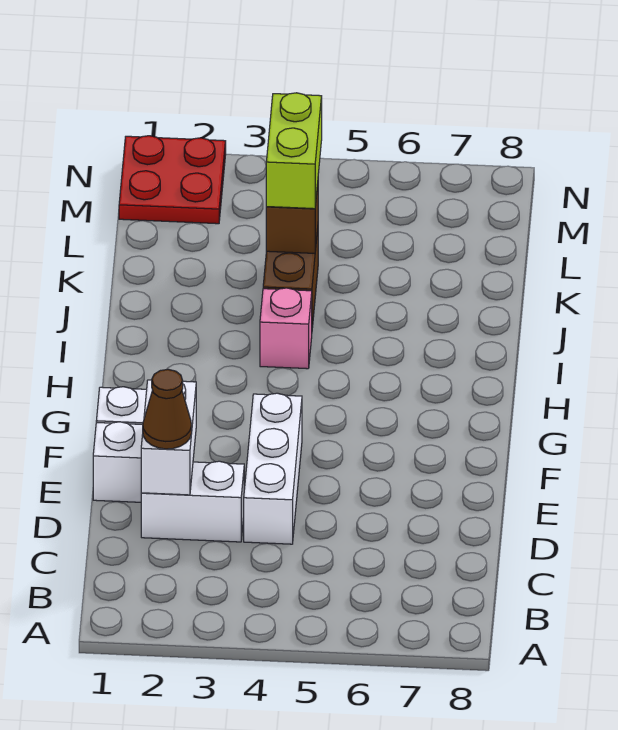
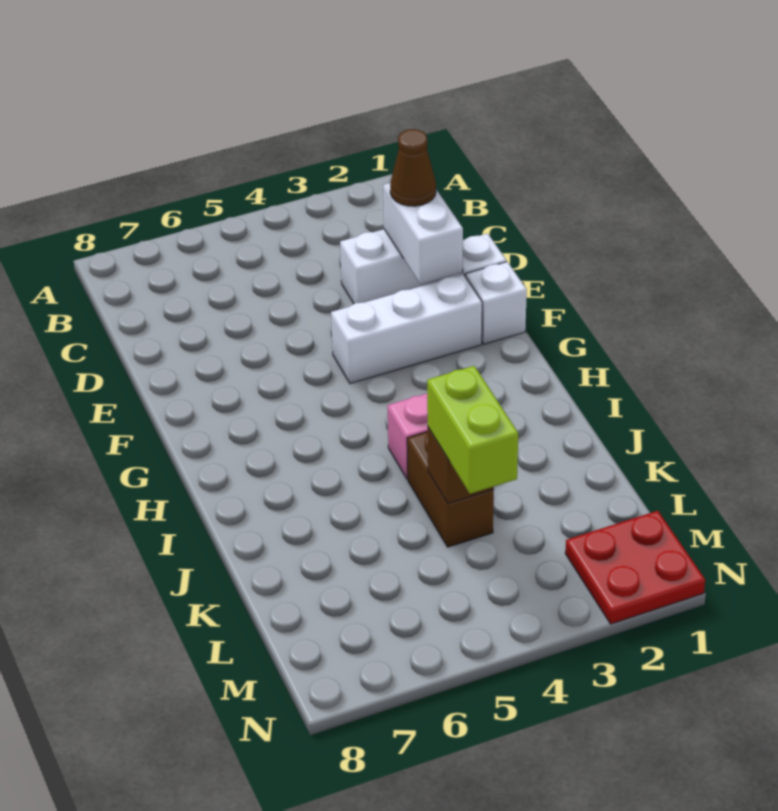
white brick D4:F4 level 1 -> white brick F2:F4 level 1

